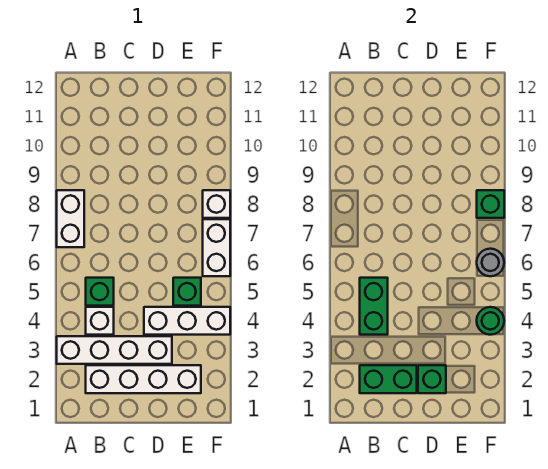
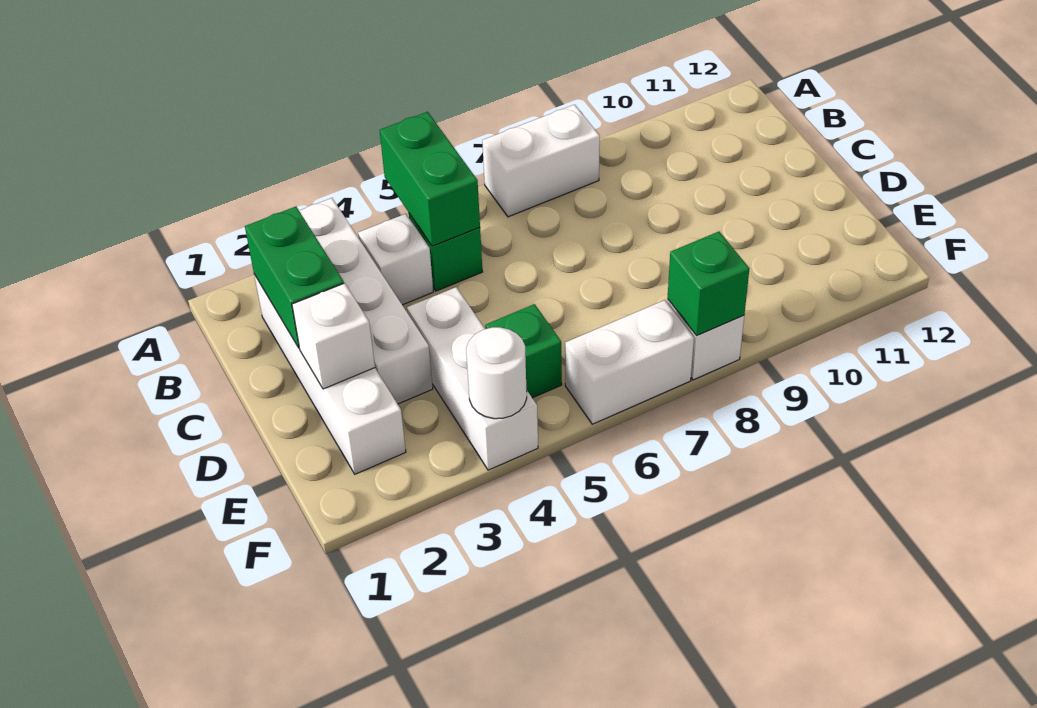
green brick B4:B5 level 2 -> green brick A5:B5 level 2
green brick D2 level 2 -> white brick D2 level 2
green round brick F4 level 2 -> white round brick F4 level 2
grey round brick F6 level 2 -> none

